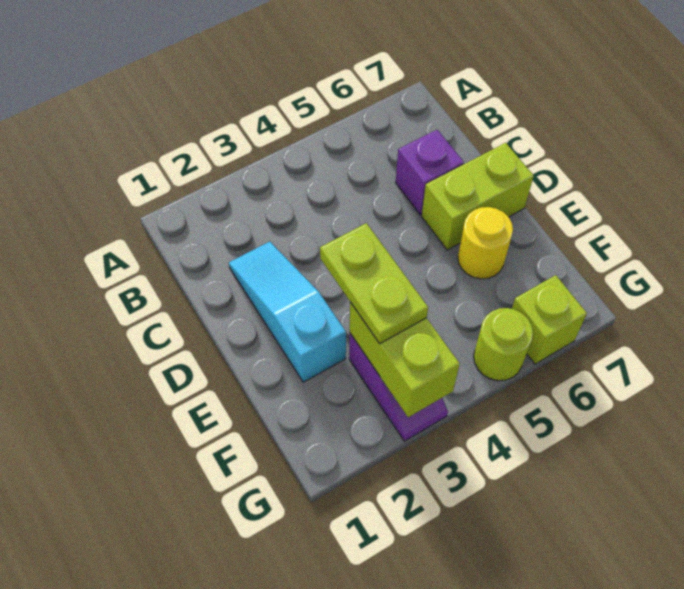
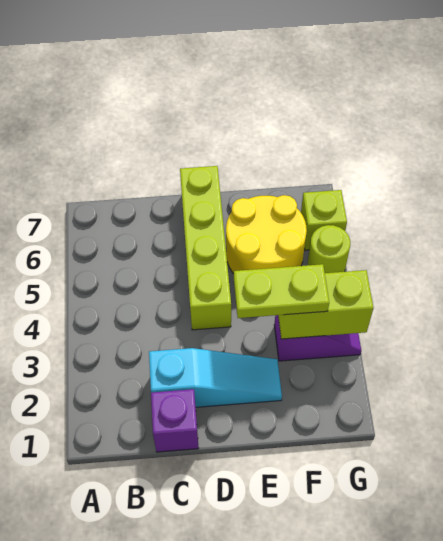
cyan slope C2:E2 level 1 top E -> cyan slope C2:E2 level 1 top C
purple brick C6 level 1 -> purple brick C1 level 1
lime brick D6:D7 level 1 -> lime brick D4:D7 level 1
yellow round brick E6 level 1 -> yellow round brick E5:F6 level 1

